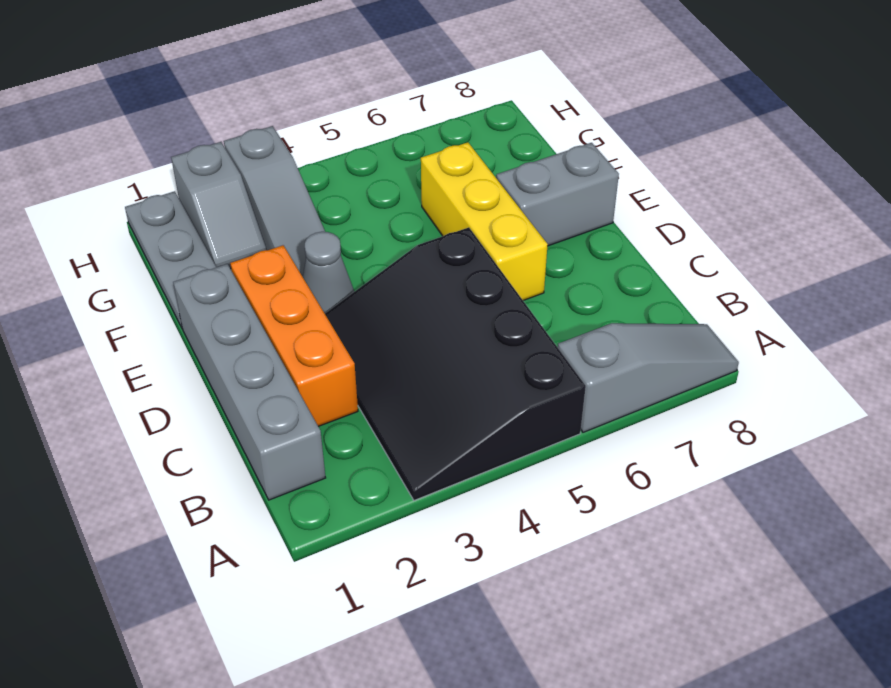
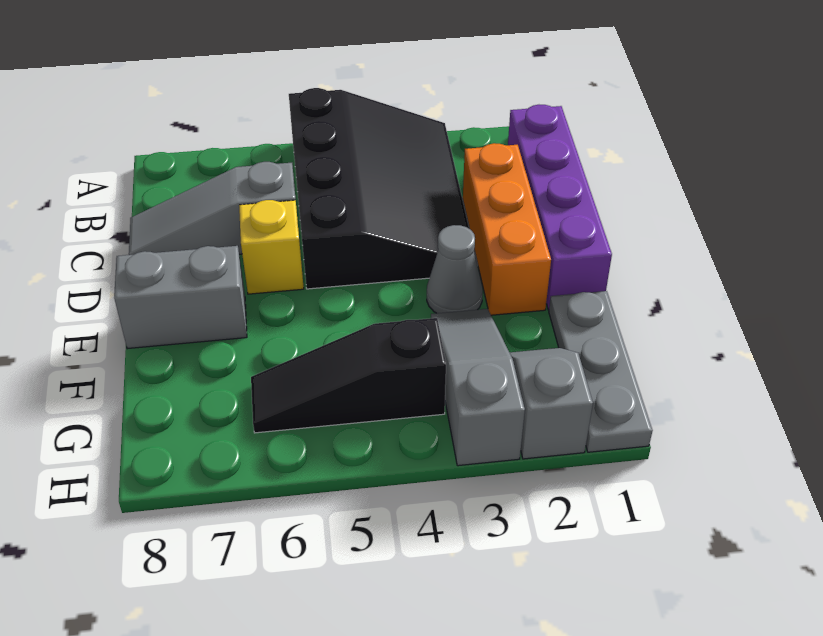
grey slope A6:A8 level 1 top 6 -> grey slope C6:C8 level 1 top 6
grey brick B1:E1 level 1 -> purple brick B1:E1 level 1
yellow brick D6:F6 level 1 -> yellow brick D6 level 1
none -> black slope G4:G6 level 1 top 4

